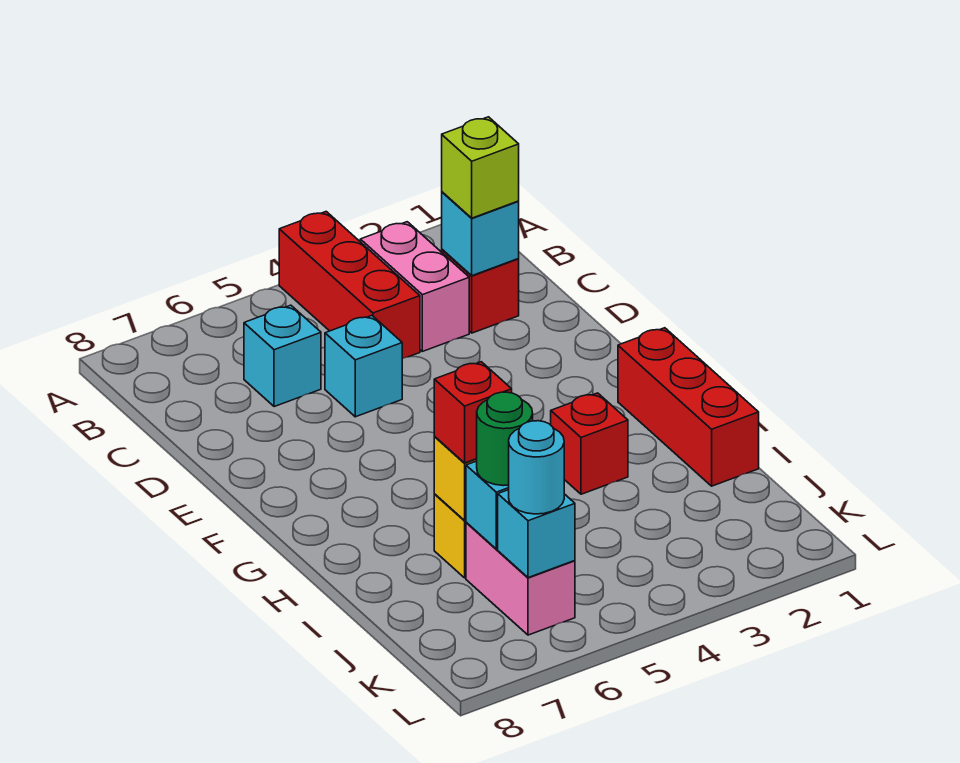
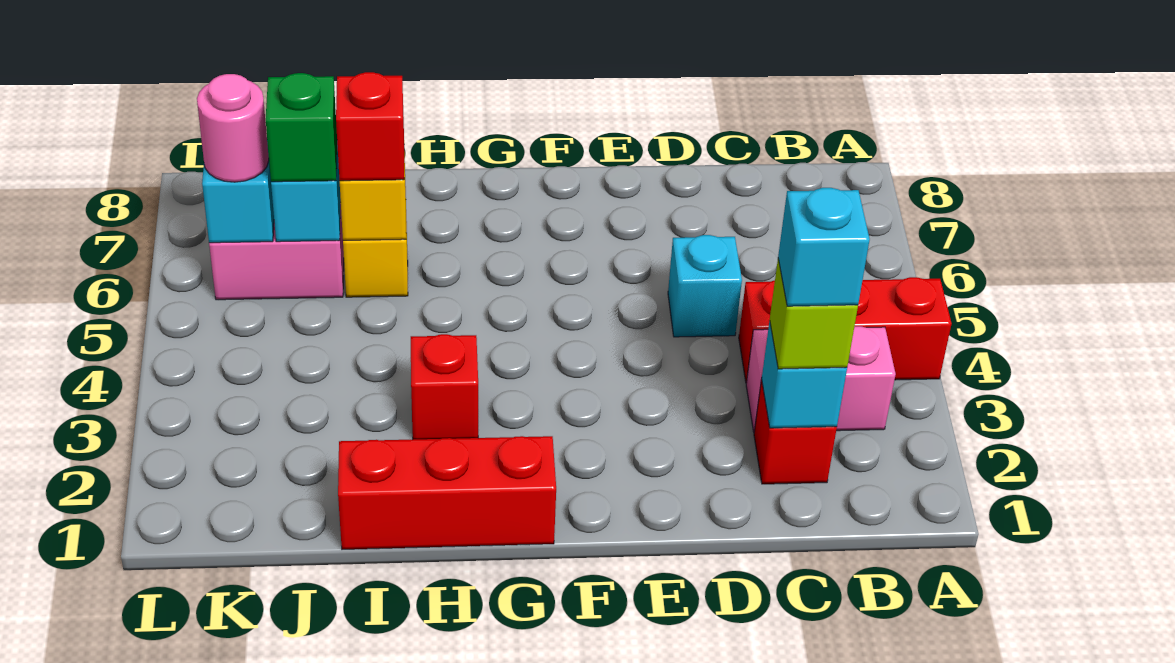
cyan brick C6 level 1 -> cyan brick C2 level 4
green round brick J6 level 3 -> green brick J6 level 3
cyan round brick K6 level 3 -> pink round brick K6 level 3

